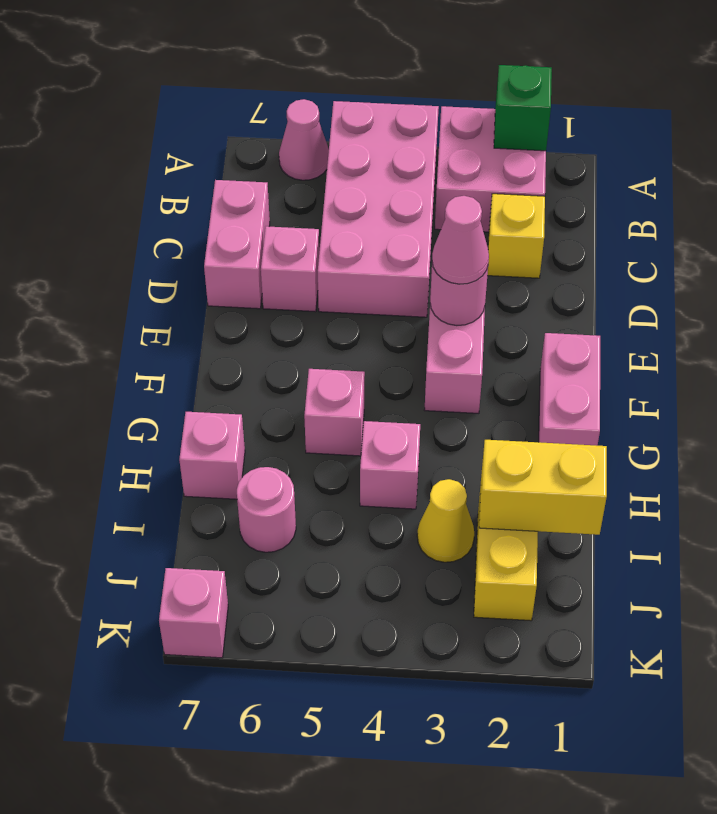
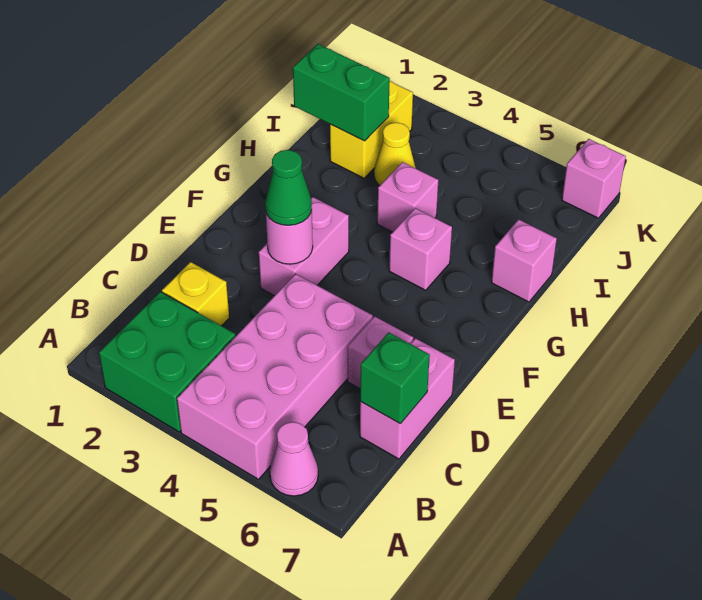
pink brick A2:B3 level 1 -> green brick A2:B3 level 1
green brick A2 level 2 -> green brick C7 level 2
pink cone E3 level 3 -> green cone E3 level 3
pink brick F1:G1 level 1 -> none
yellow brick I1:I2 level 2 -> green brick I1:I2 level 2
pink round brick I6 level 1 -> none

